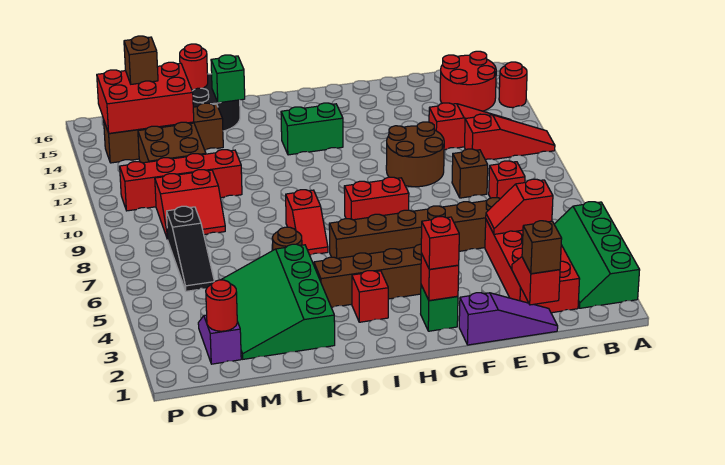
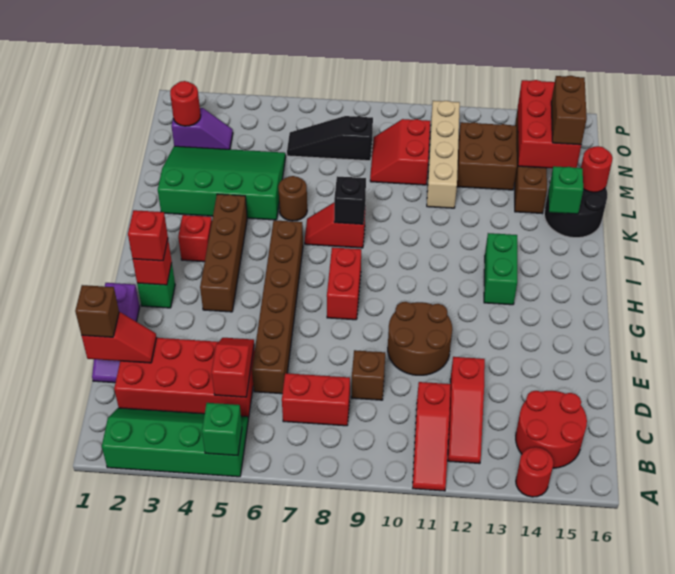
none -> green brick A5 level 2
red brick C8 level 1 -> red brick C7:C8 level 1
none -> black brick J8 level 2
red brick L11:O11 level 1 -> tan brick L11:O11 level 1
brown brick N15 level 3 -> brown brick M15:N15 level 3

